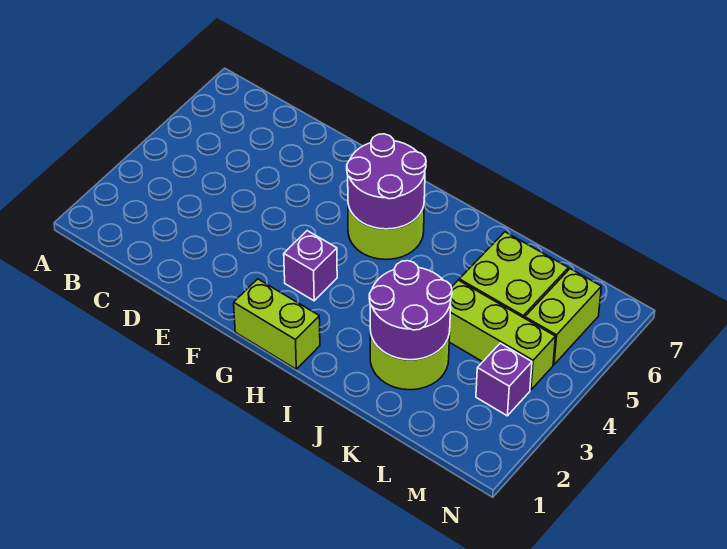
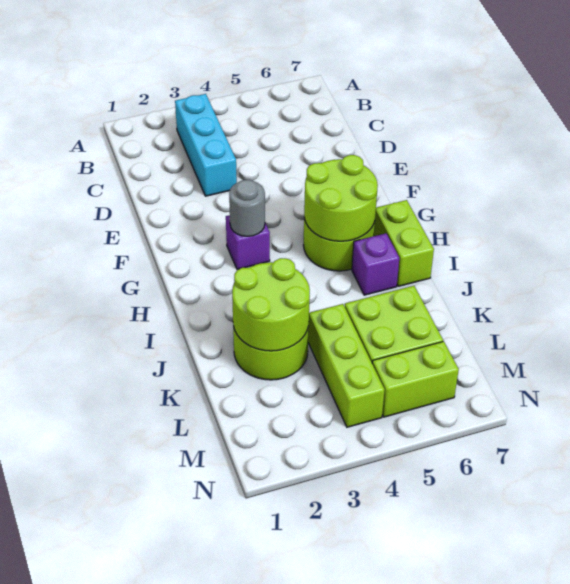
none -> cyan brick B3:D3 level 1
lime brick G1:H1 level 1 -> lime brick H7:I7 level 1
none -> grey round brick G3 level 2
purple round brick G5:H6 level 2 -> lime round brick G5:H6 level 2
purple round brick J2:K3 level 2 -> lime round brick J2:K3 level 2
purple brick M3 level 1 -> purple brick I6 level 1

